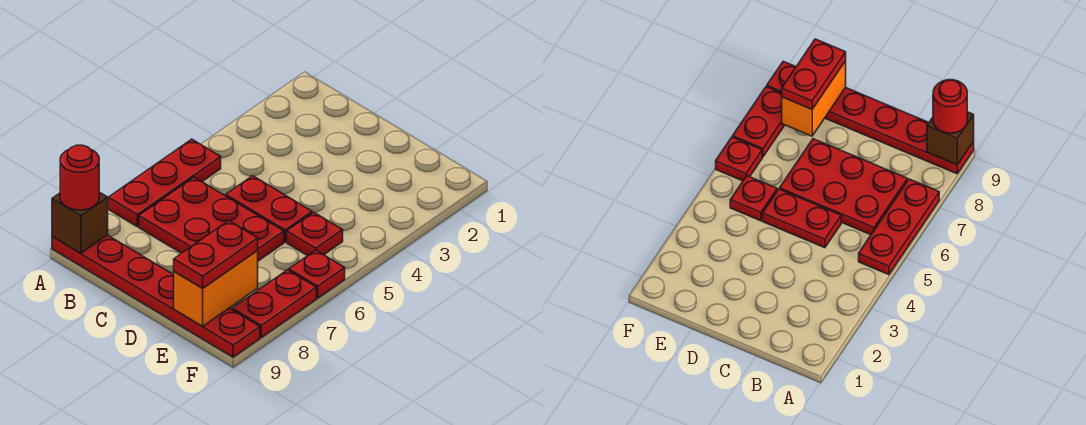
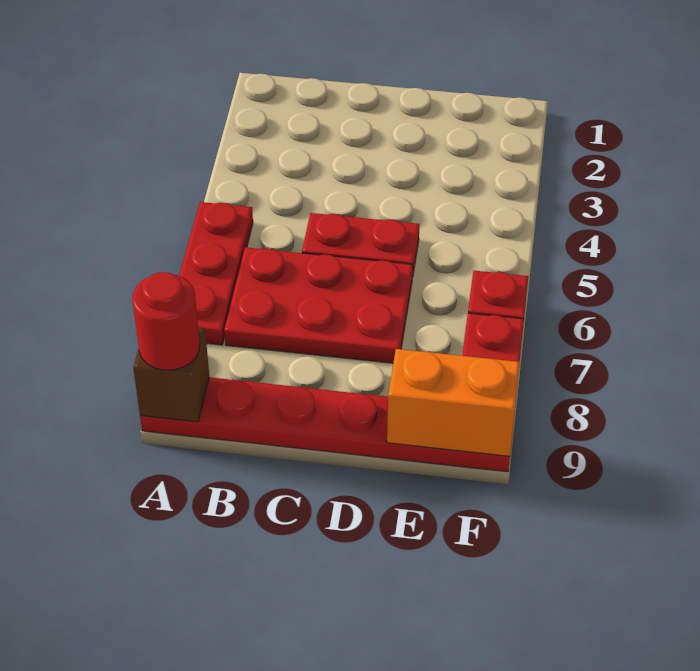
red plate E5 level 1 -> none
orange brick E8:E9 level 2 -> orange brick E9:F9 level 2
red plate E8:E9 level 3 -> none

